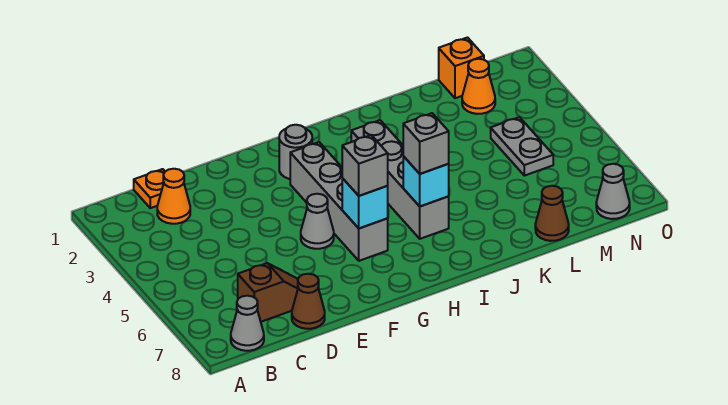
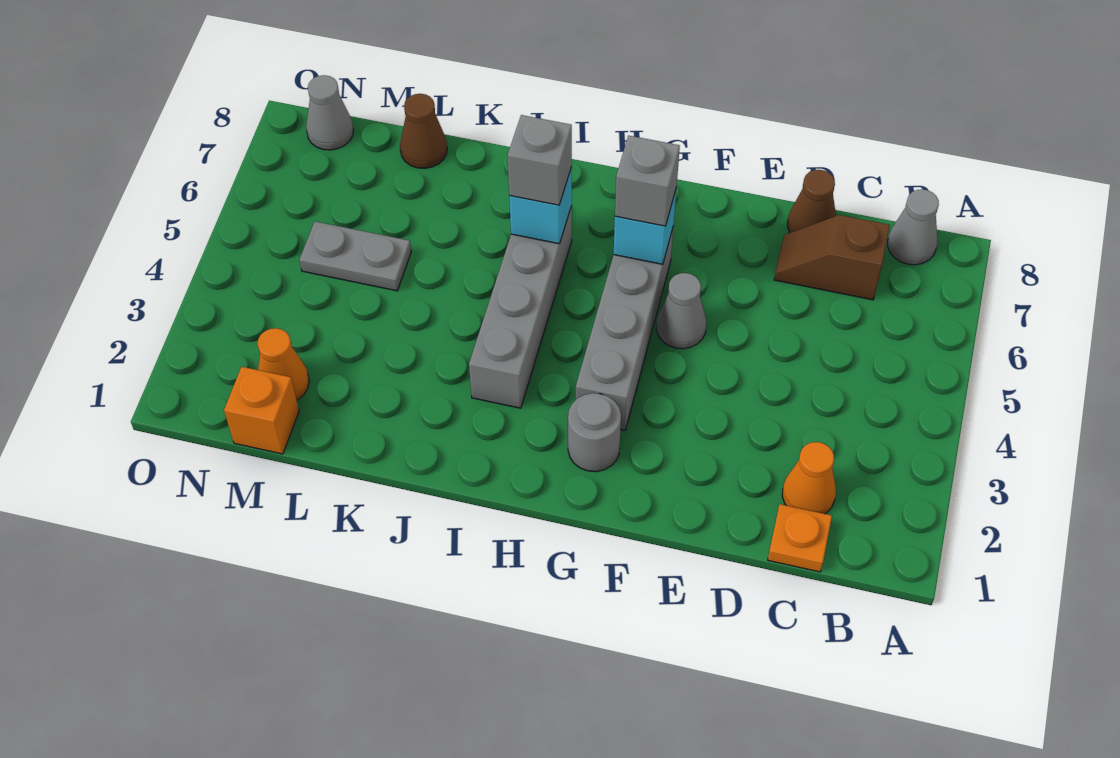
grey plate M4:M5 level 1 -> grey plate L5:M5 level 1

